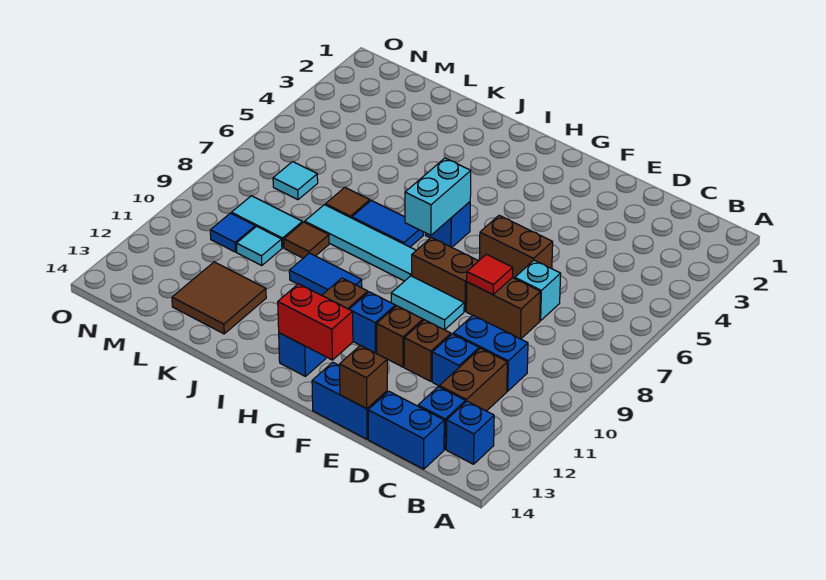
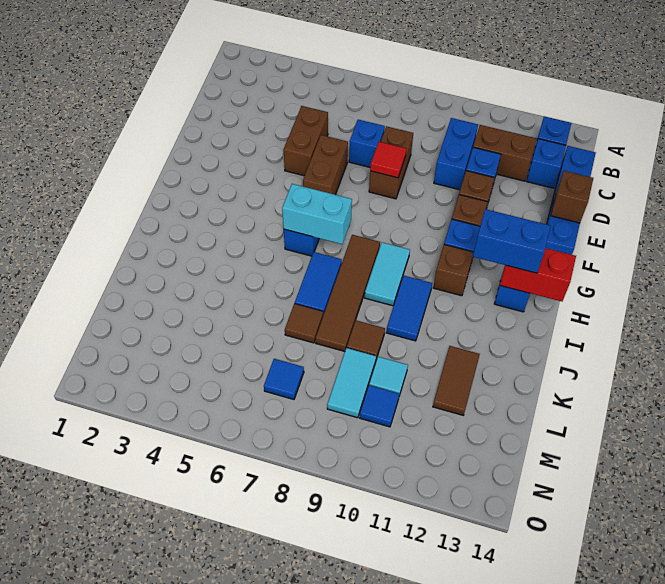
cyan brick D7 level 1 -> blue brick D7 level 1
brown brick F8:G8 level 1 -> brown brick D5:E5 level 1
cyan tile F9:G9 level 1 -> cyan tile H9:I9 level 1
red brick G13:H13 level 2 -> red brick H13:H14 level 2
cyan tile H8:K8 level 1 -> brown tile H8:K8 level 1
none -> blue brick H12:H13 level 3
brown tile K12:L13 level 1 -> brown tile K12:L12 level 1
cyan tile M7 level 1 -> blue tile M7 level 1

